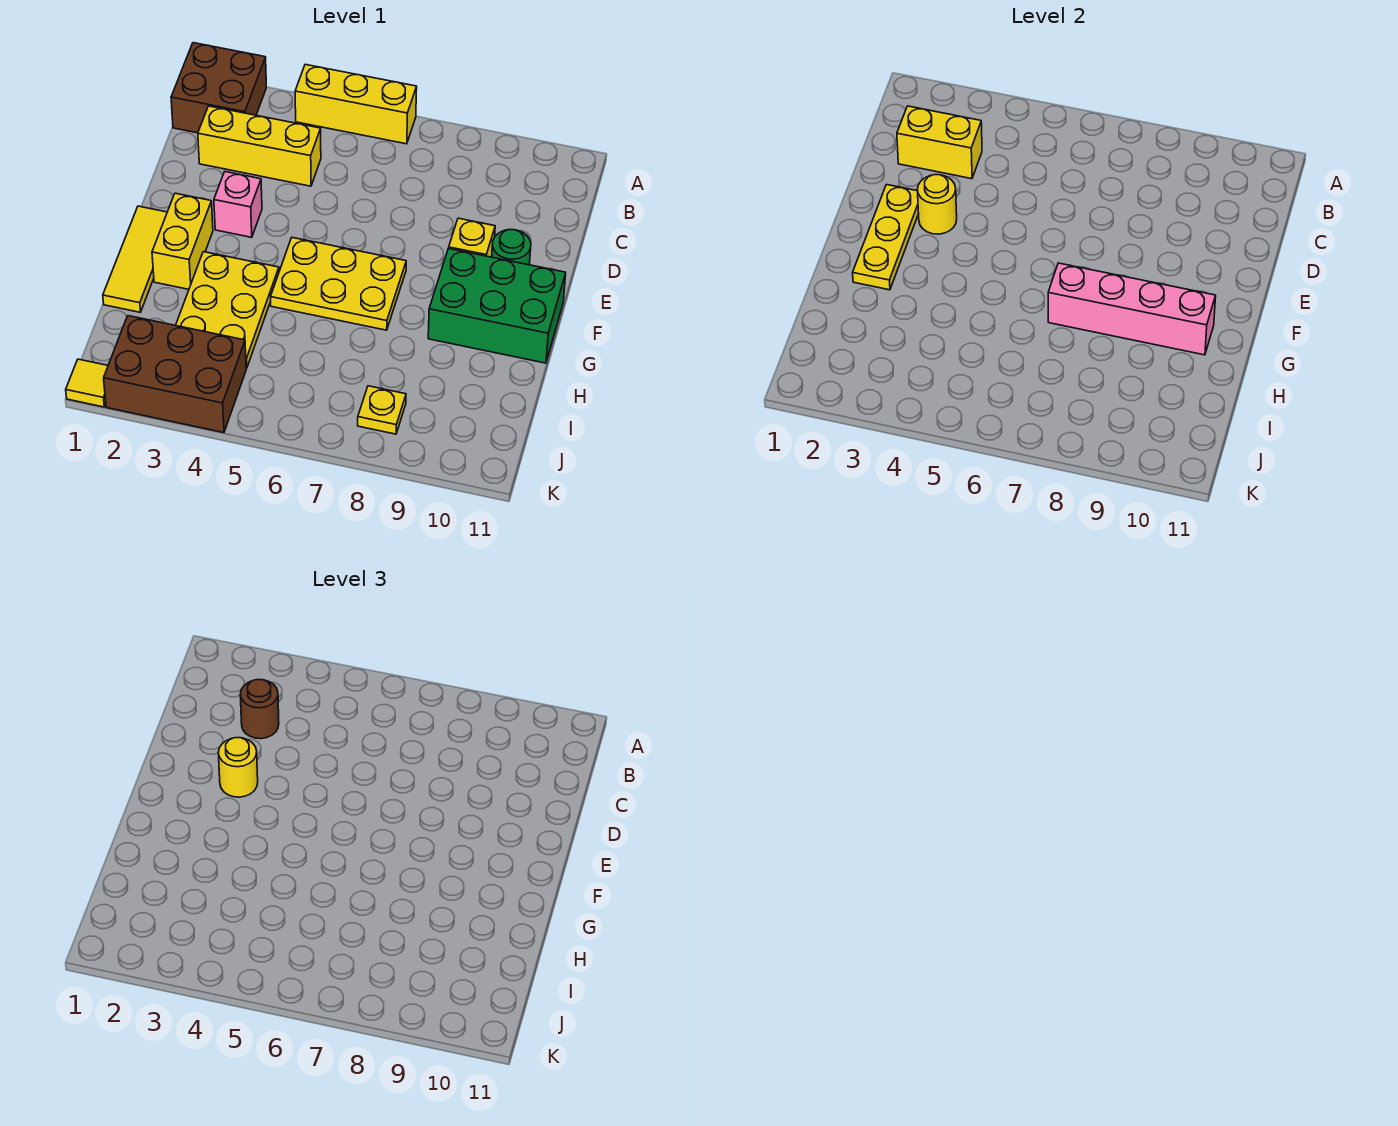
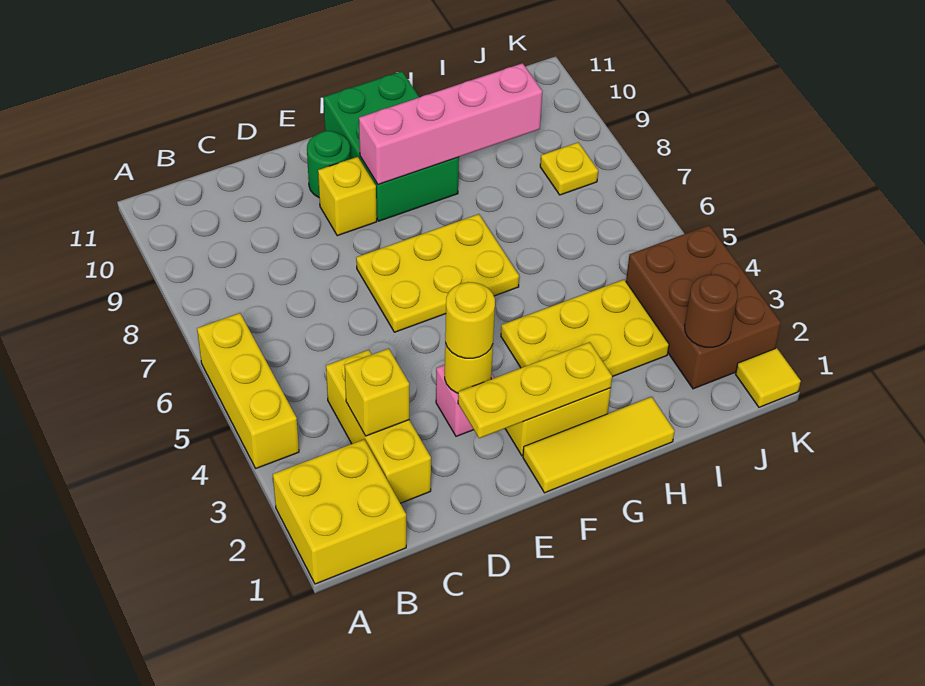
brown brick A1:B2 level 1 -> yellow brick A1:B2 level 1
yellow brick C2:C3 level 2 -> yellow brick C3 level 2
brown round brick C3 level 3 -> brown round brick J2 level 2
yellow plate F5:G7 level 1 -> yellow plate E6:G7 level 1
pink brick G7:G10 level 2 -> pink brick F9:I9 level 2

